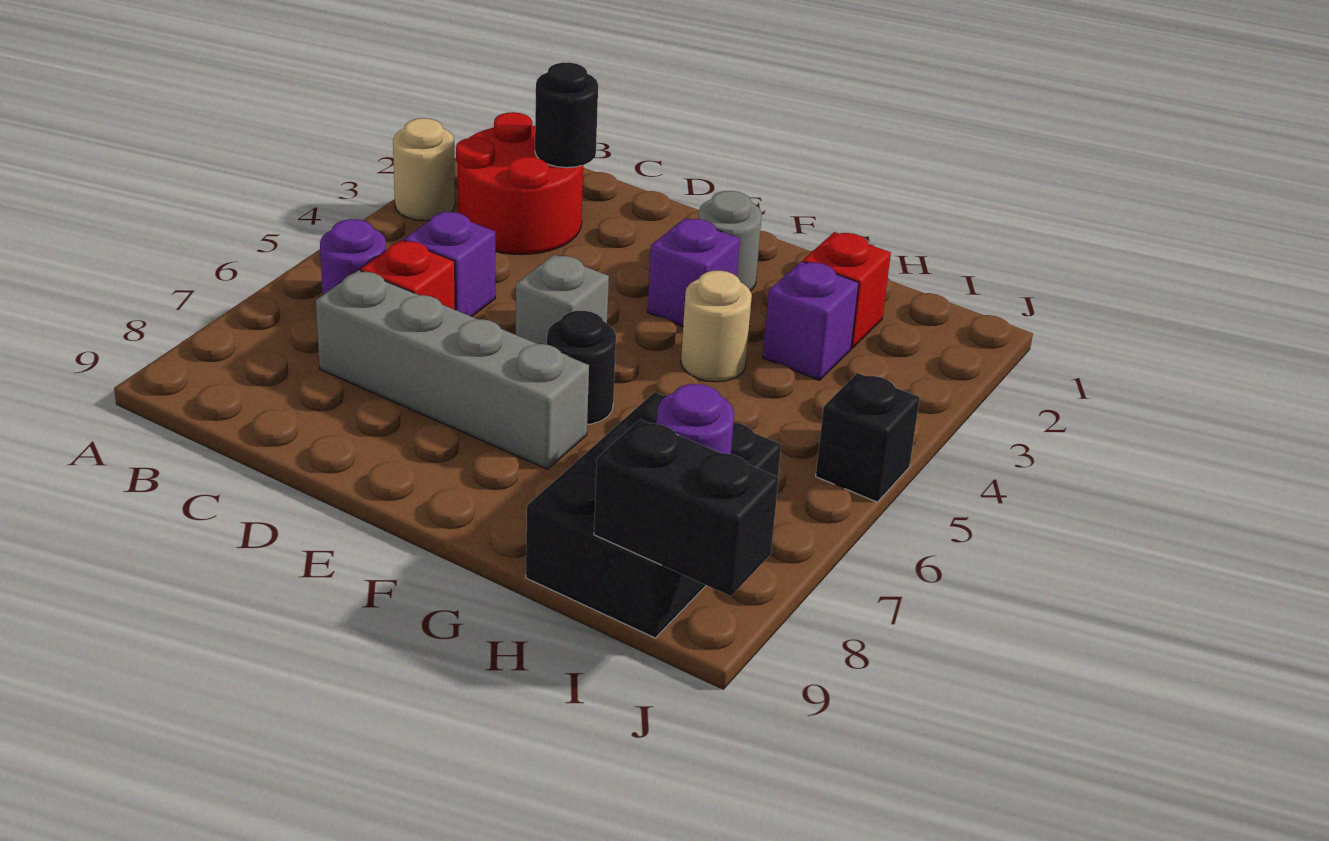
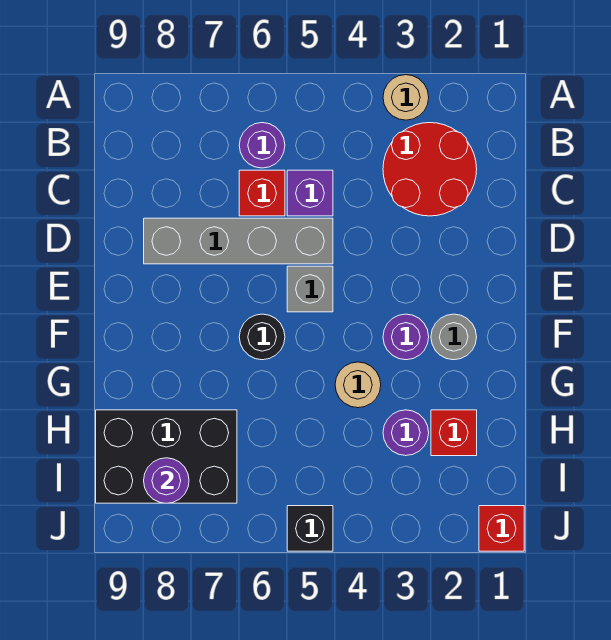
black round brick C2 level 2 -> none
grey brick C7:F7 level 1 -> grey brick D5:D8 level 1
purple brick F3 level 1 -> purple round brick F3 level 1
purple brick H3 level 1 -> purple round brick H3 level 1
black brick I9:J9 level 2 -> none
none -> red brick J1 level 1

